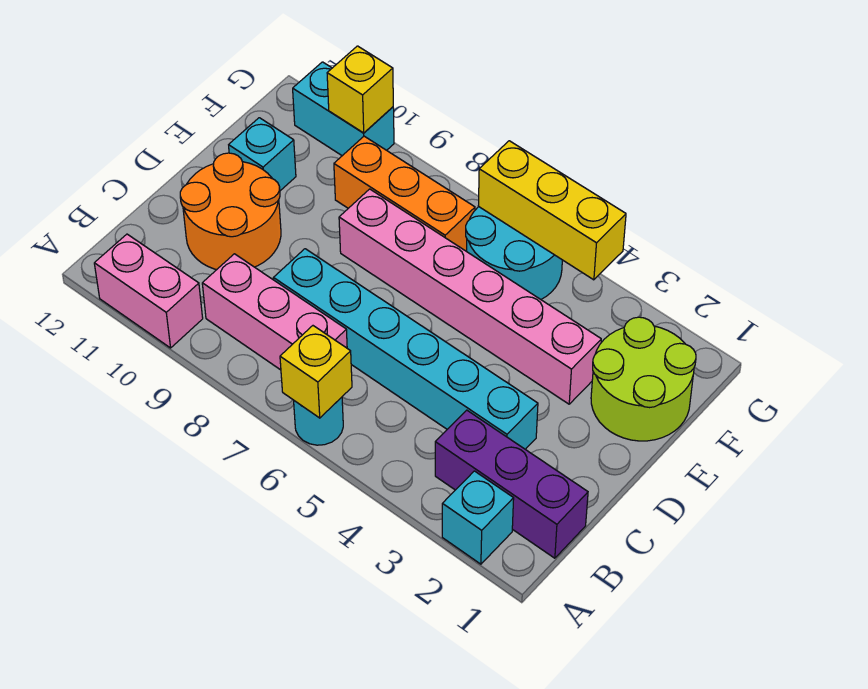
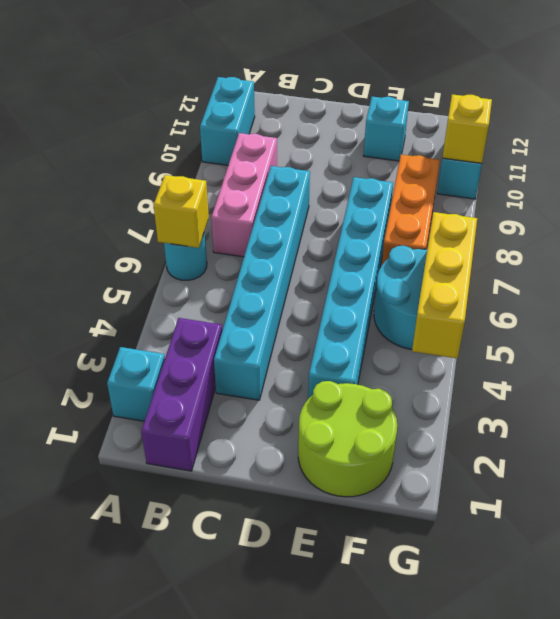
pink brick A10:A11 level 1 -> cyan brick A10:A11 level 1
orange round brick C10:D11 level 1 -> none
pink brick E3:E8 level 1 -> cyan brick E3:E8 level 1

